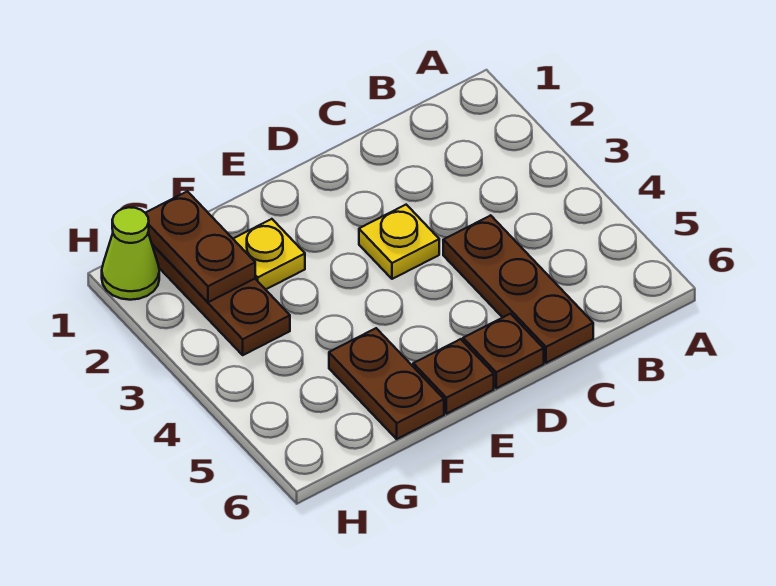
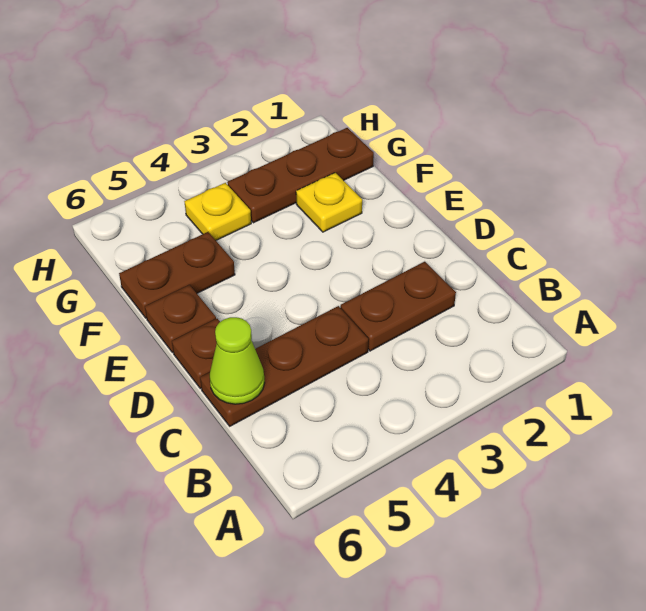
yellow plate D3 level 1 -> yellow plate G4 level 1
brown plate G1:G2 level 2 -> brown plate C2:C3 level 1
lime cone H1 level 1 -> lime cone C6 level 2

